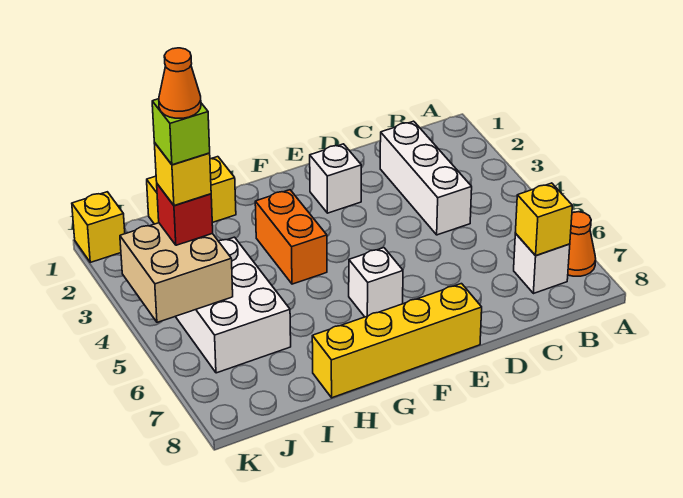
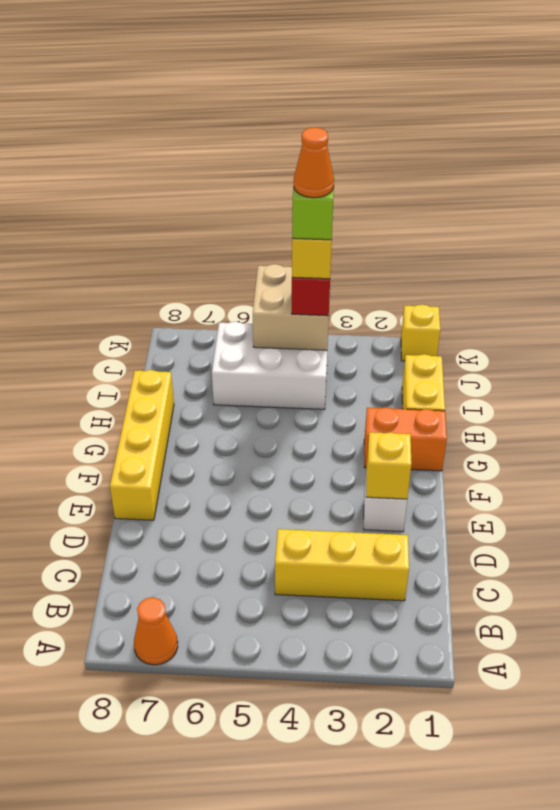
white brick B7 level 1 -> none
yellow brick B7 level 2 -> yellow brick E2 level 2
white brick C2:C4 level 1 -> yellow brick C2:C4 level 1
white brick F6 level 1 -> none
orange brick G3:G4 level 1 -> orange brick G1:G2 level 1

